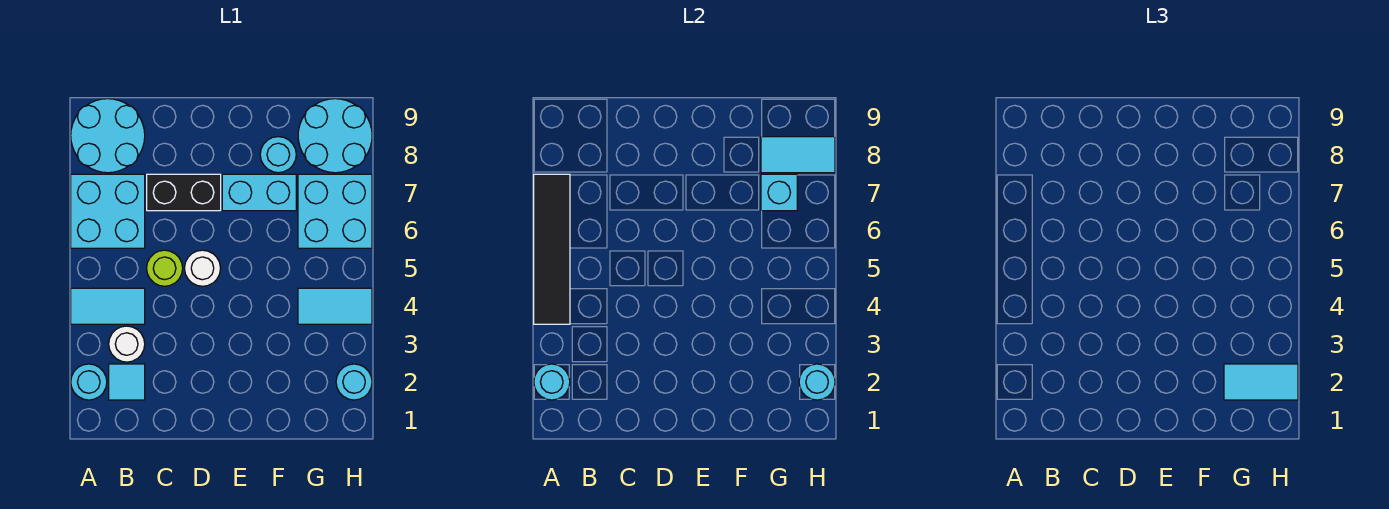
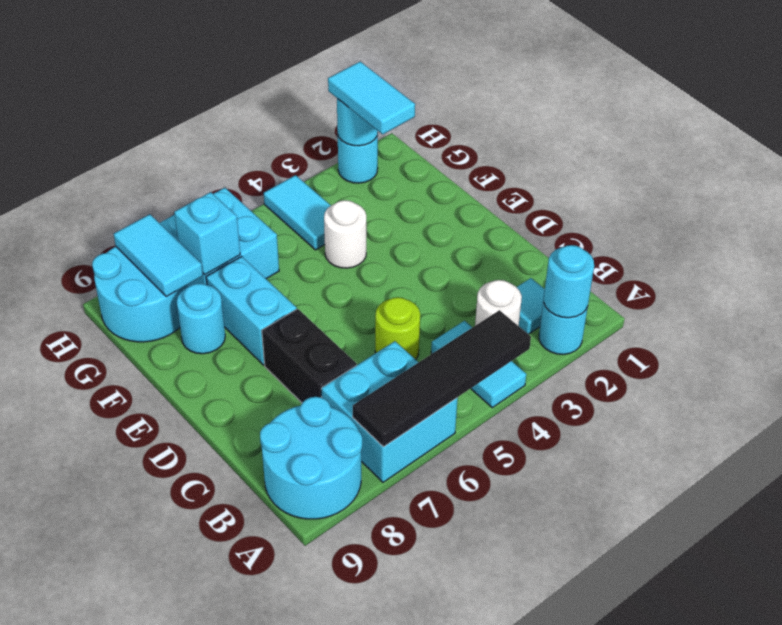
white round brick D5 level 1 -> white round brick F4 level 1

